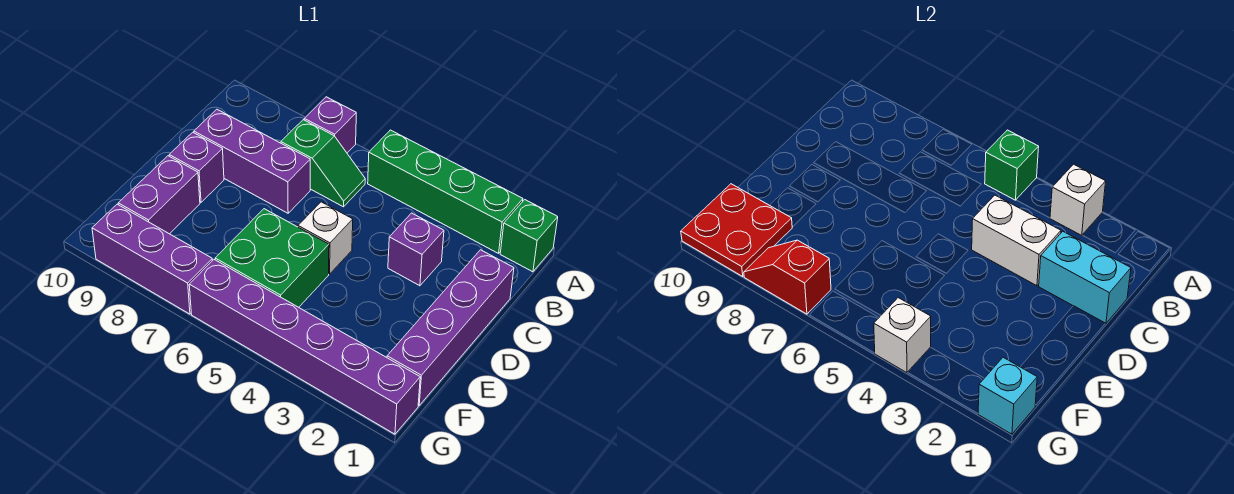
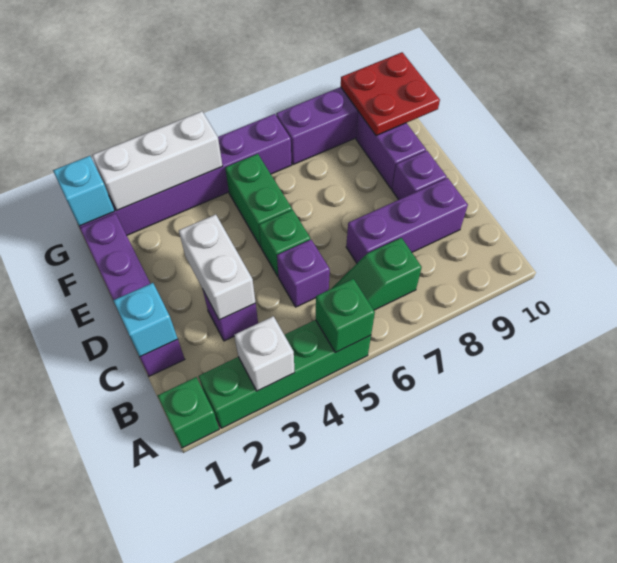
purple brick A7 level 1 -> purple brick C5 level 1
cyan brick C1:C2 level 2 -> cyan brick C1 level 2
white brick C3:C4 level 2 -> white brick C3:D3 level 2
white brick D5 level 1 -> green brick D5 level 1
green brick E5:F6 level 1 -> green brick E5:F5 level 1
white brick G4 level 2 -> white brick G2:G4 level 2
red slope G7:G8 level 2 top 7 -> none

